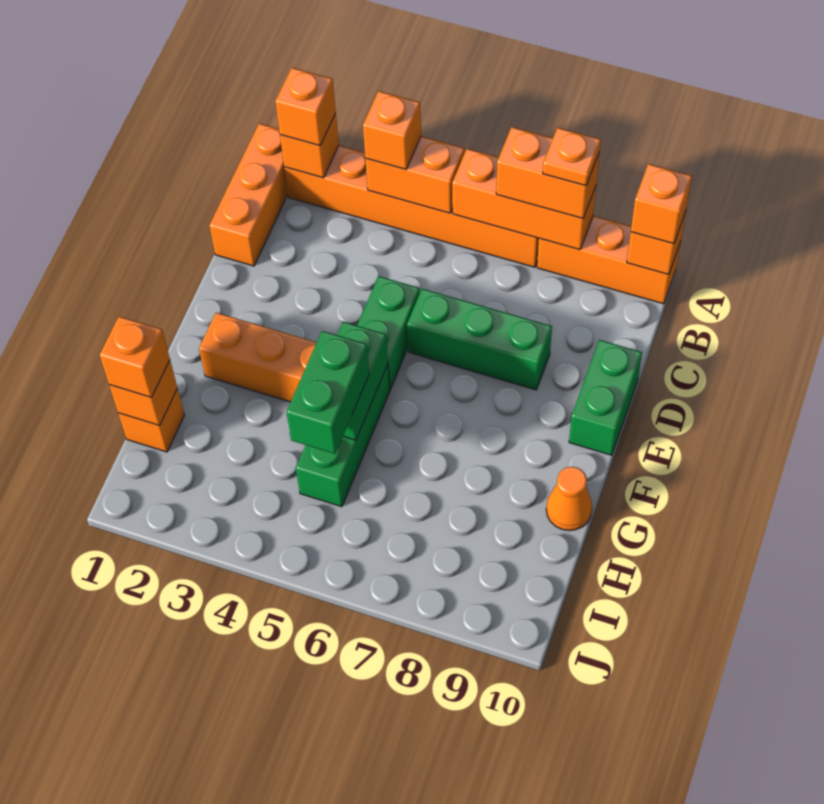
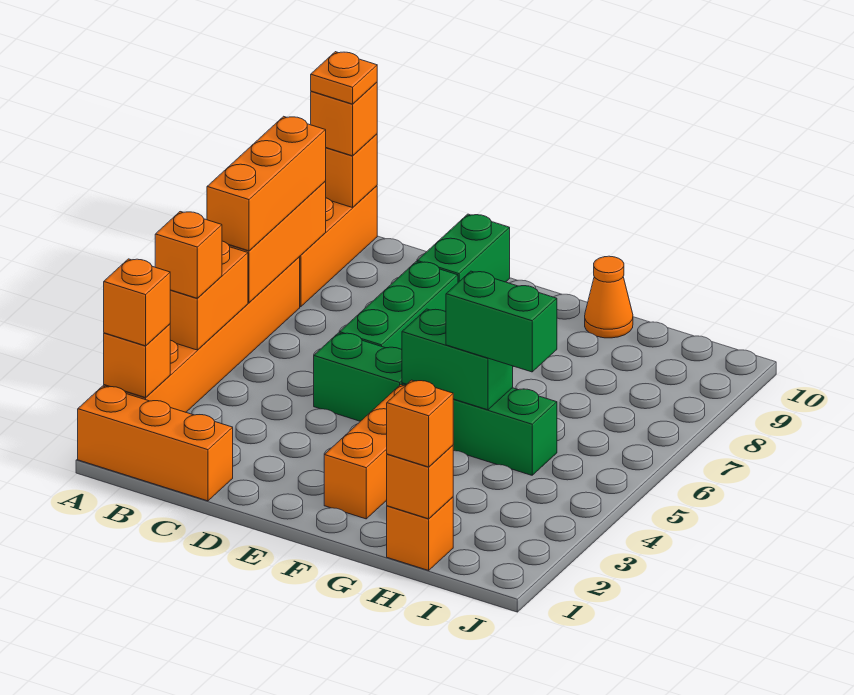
orange brick A7:A8 level 3 -> orange brick A6:A8 level 3
orange plate A8 level 4 -> orange plate A10 level 4
green brick D10:E10 level 1 -> green brick D9:D10 level 1

